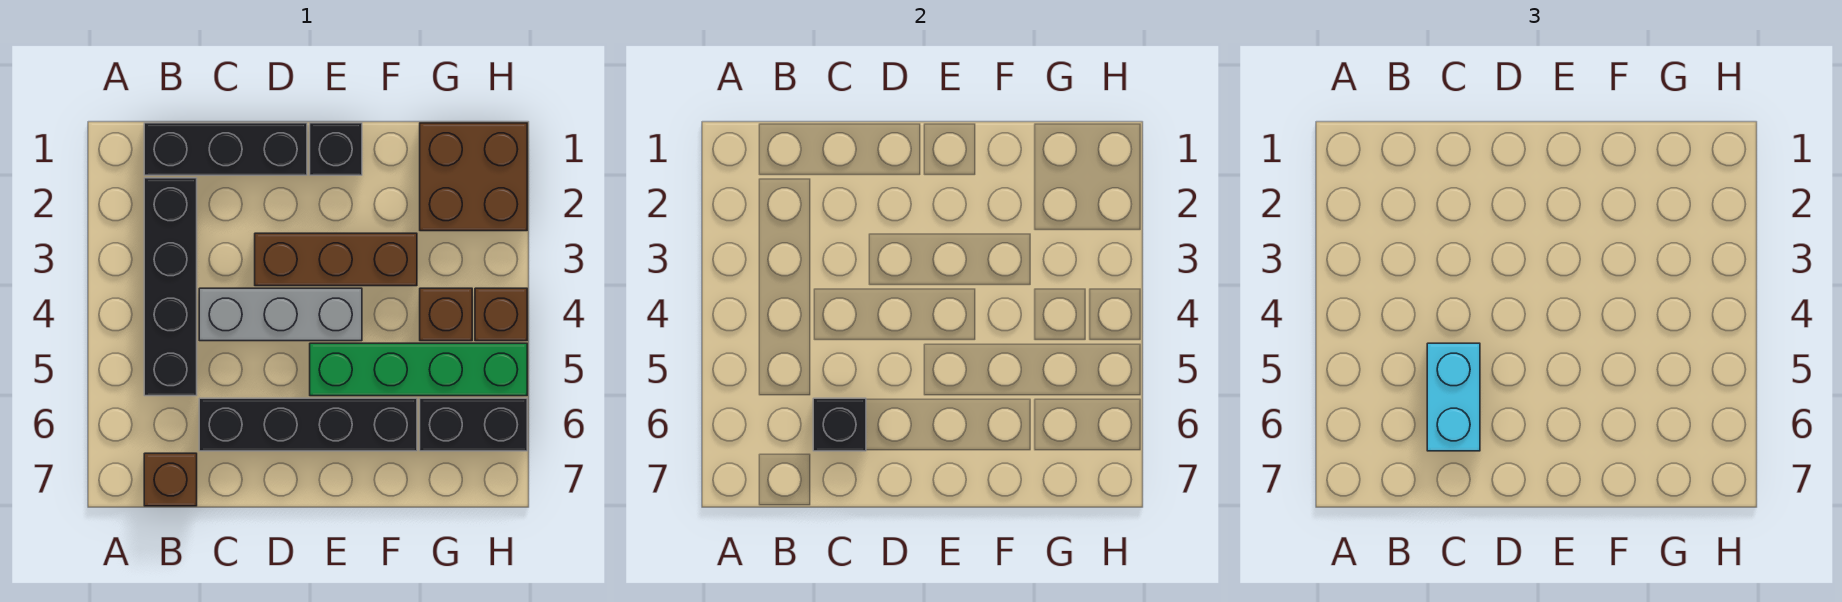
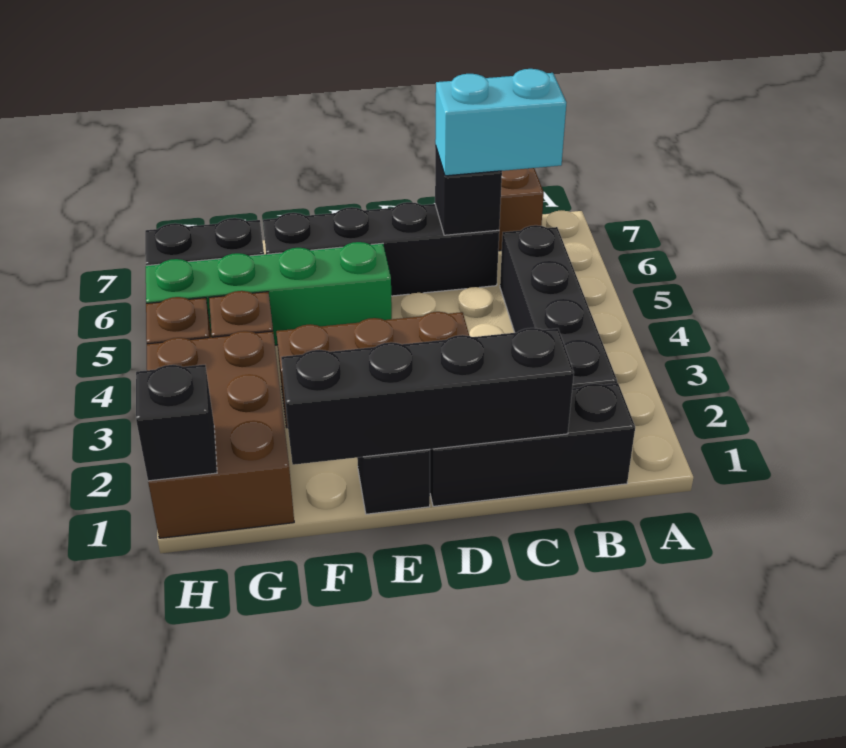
none -> black brick C1:F1 level 2
grey brick C4:E4 level 1 -> none
cyan brick C5:C6 level 3 -> cyan brick B6:C6 level 3
brown brick G1:H2 level 1 -> brown brick G1:H3 level 1
none -> black brick H1 level 2

